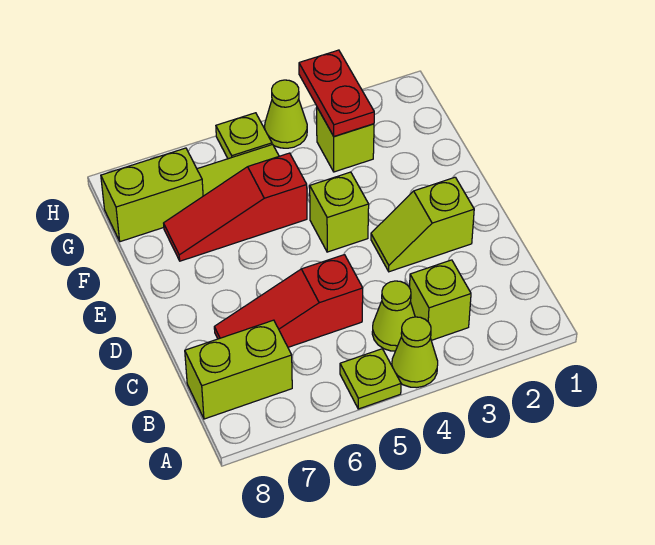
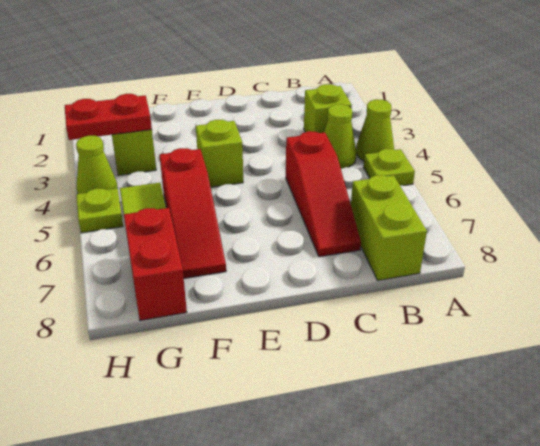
lime slope D2:D3 level 1 top 2 -> none
lime brick G7:G8 level 1 -> red brick G7:G8 level 1

